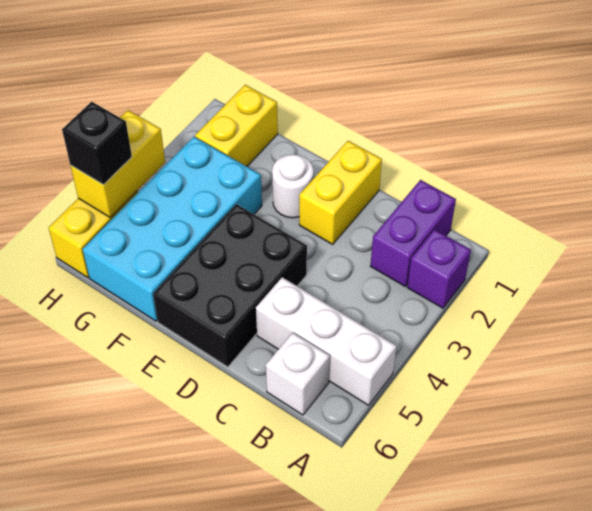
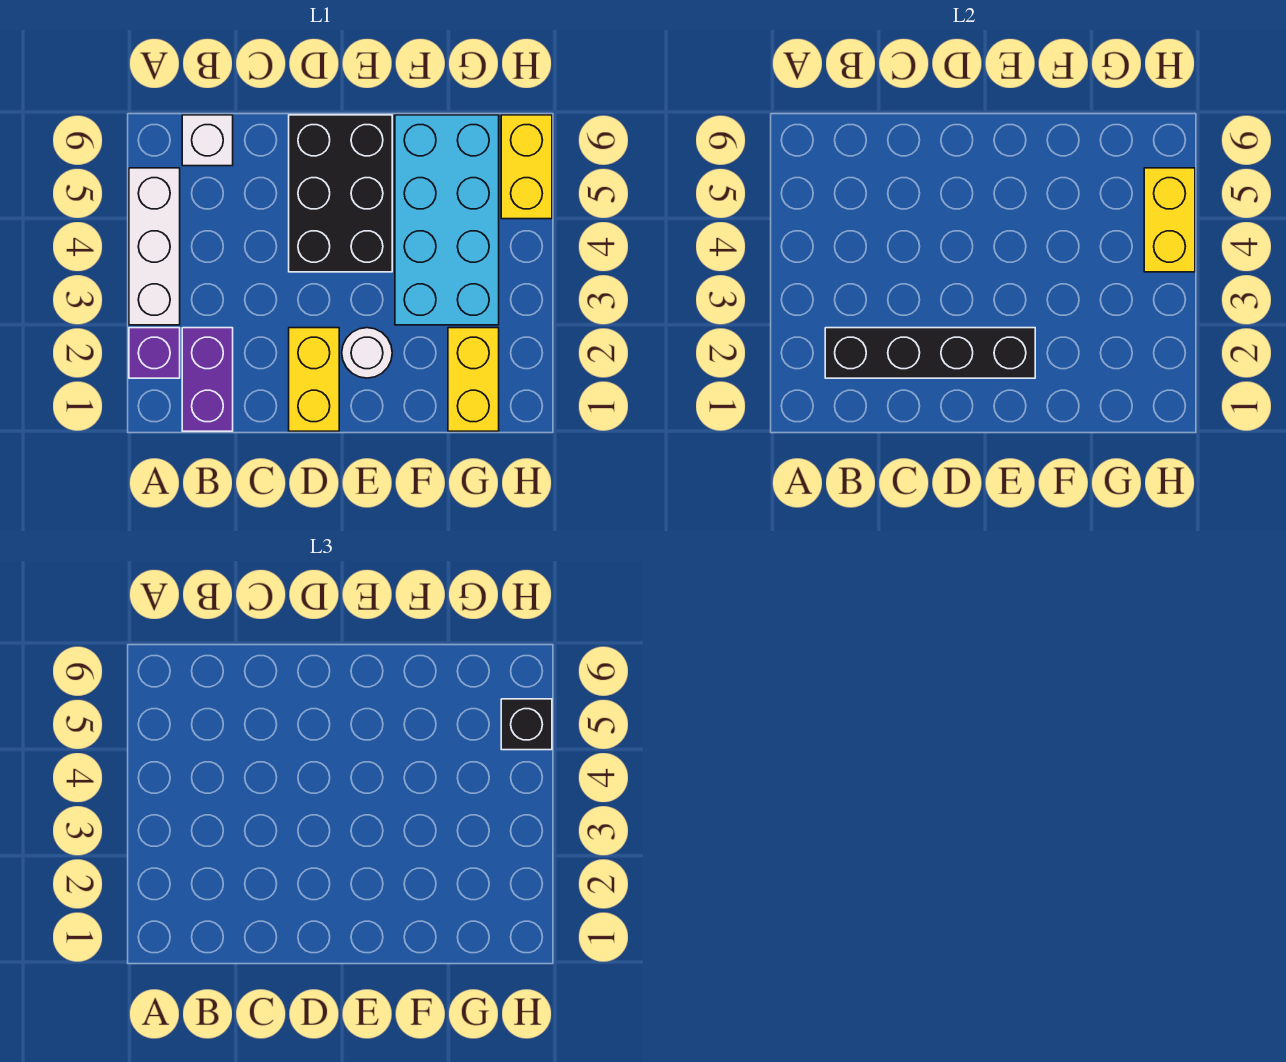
white brick A5:C5 level 1 -> white brick A3:A5 level 1
none -> black brick B2:E2 level 2

